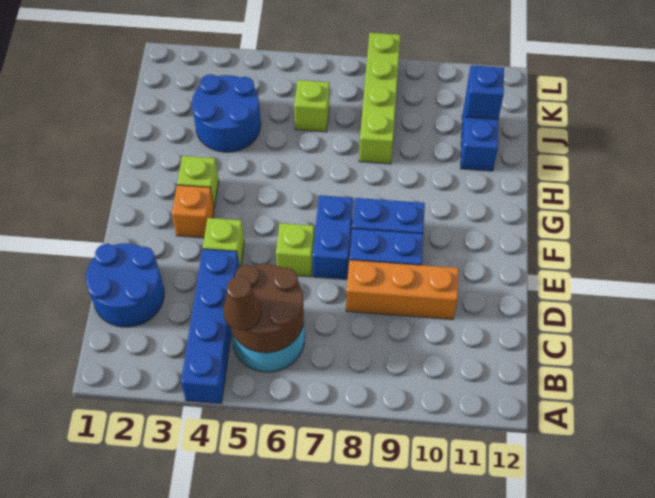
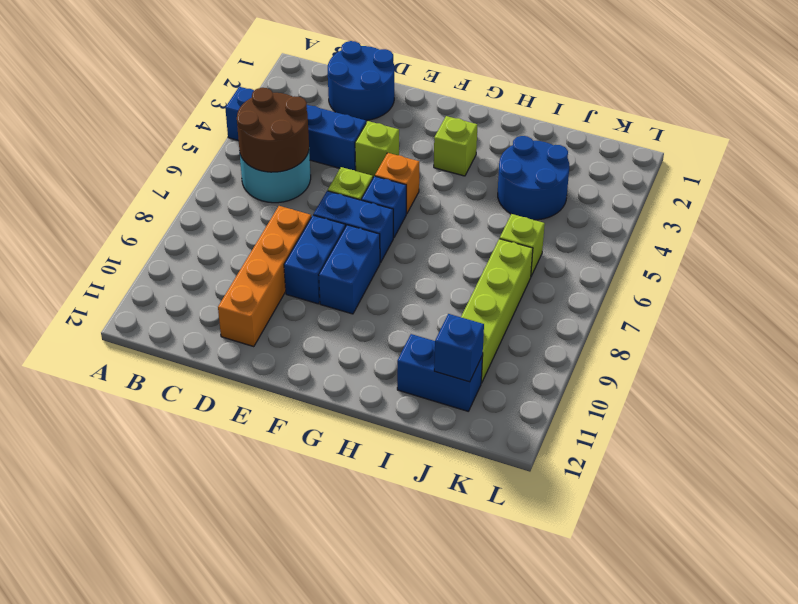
brown cone B5 level 3 -> none
orange brick D8:D10 level 1 -> orange brick D8:D11 level 1
orange brick F3 level 1 -> orange brick F5 level 1
none -> blue brick F6 level 1
lime brick I8:L8 level 1 -> lime brick J7:J10 level 1

